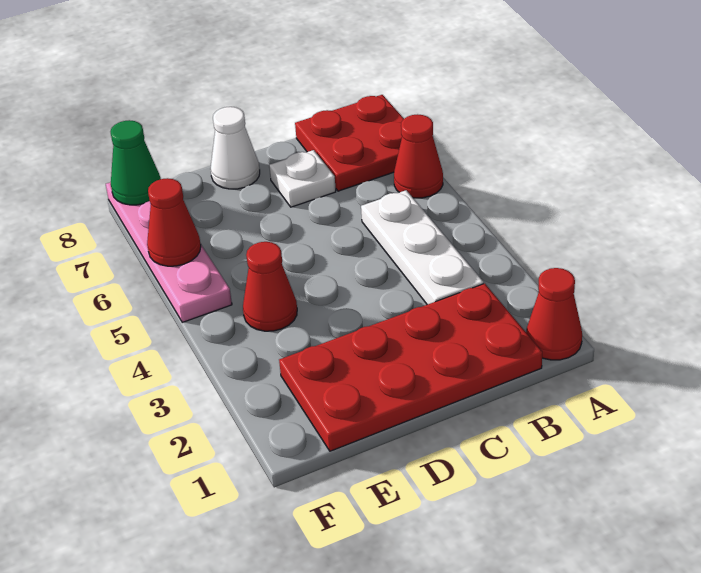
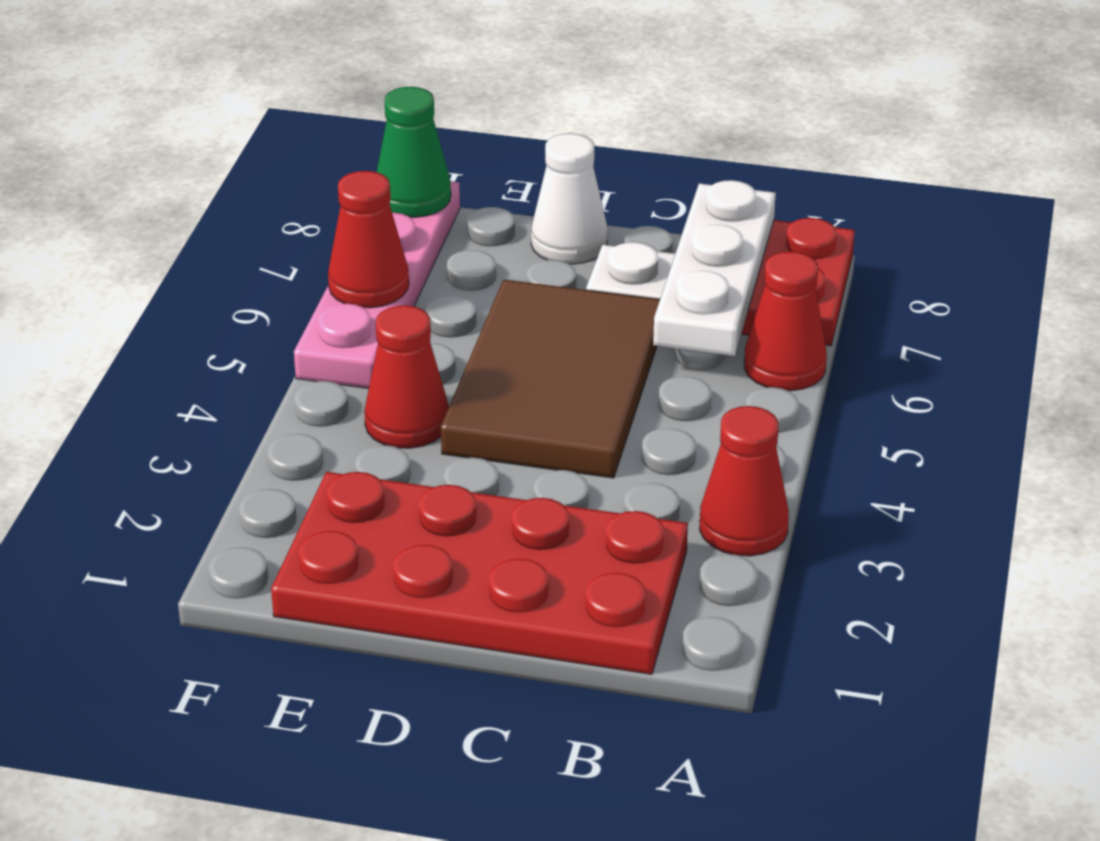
red cone A1 level 1 -> red cone A3 level 1
white plate B3:B5 level 1 -> white plate B6:B8 level 2
none -> brown tile C4:D6 level 1

